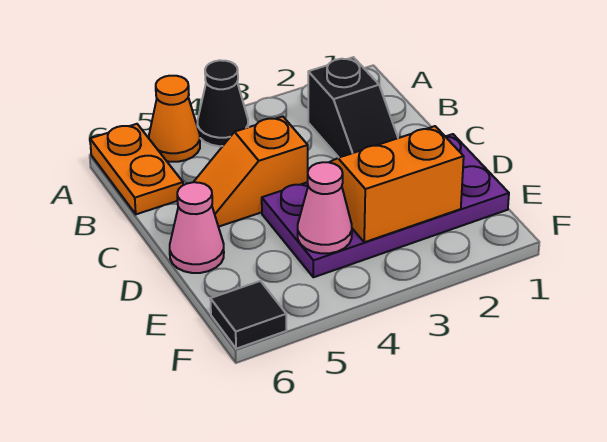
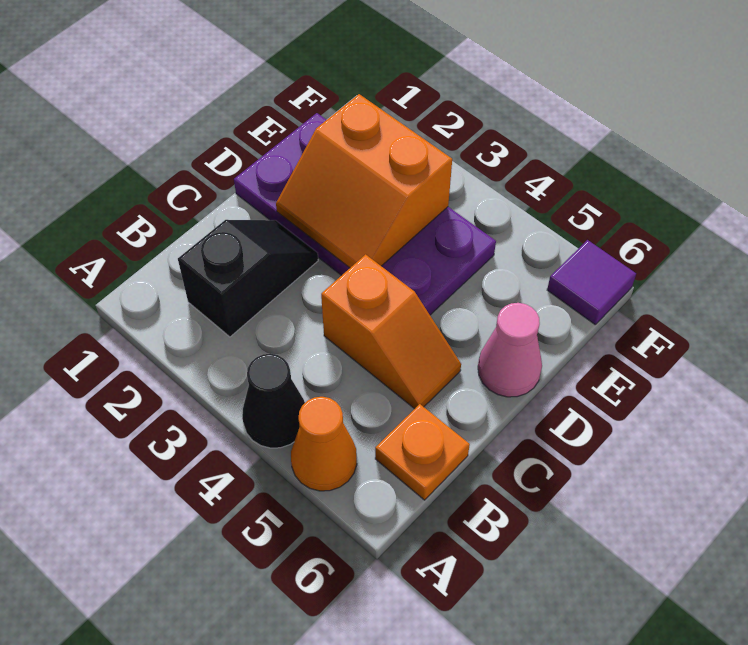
orange plate A6:B6 level 1 -> orange plate B6 level 1
pink cone E4 level 2 -> none
black tile F6 level 1 -> purple tile F6 level 1

